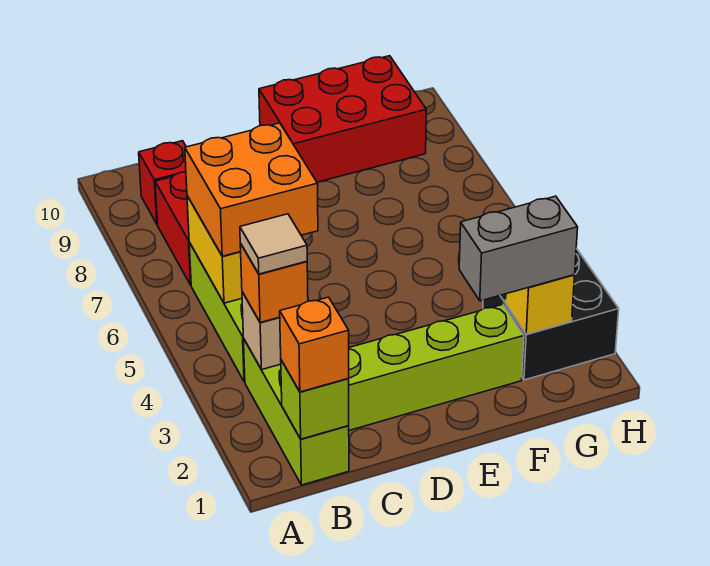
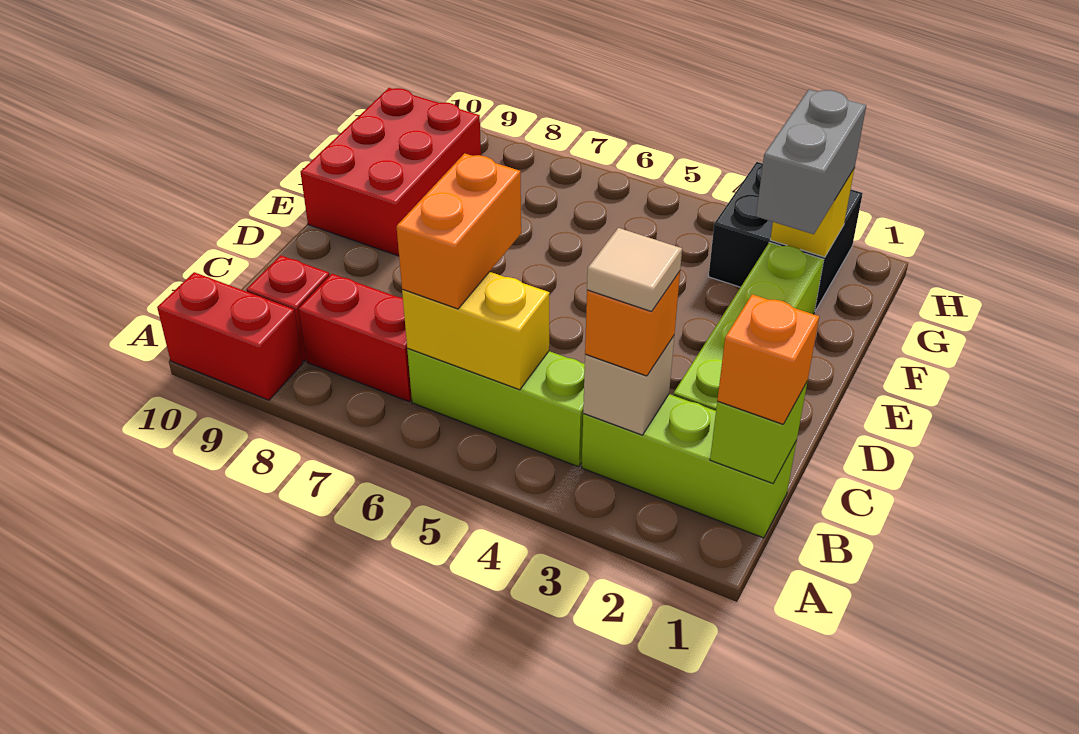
none -> red brick A9:A10 level 1
orange brick B5:C6 level 3 -> orange brick B6:C6 level 3

